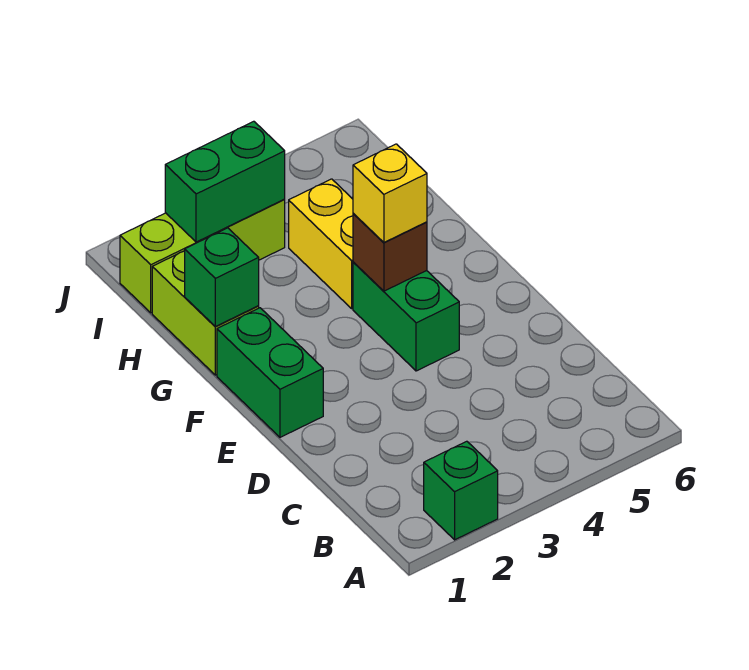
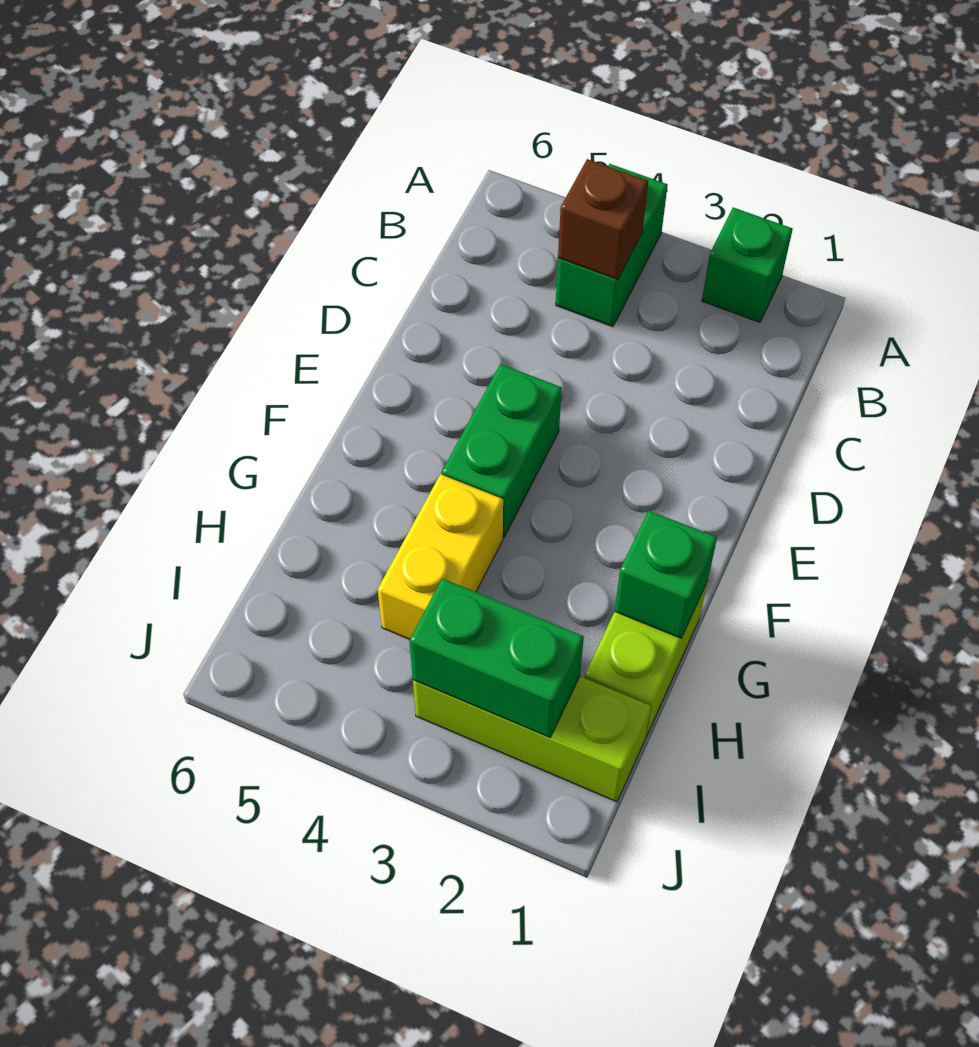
green brick E1:F1 level 1 -> green brick A4:B4 level 1
brown brick F4 level 2 -> brown brick B4 level 2
yellow brick F4 level 3 -> none

